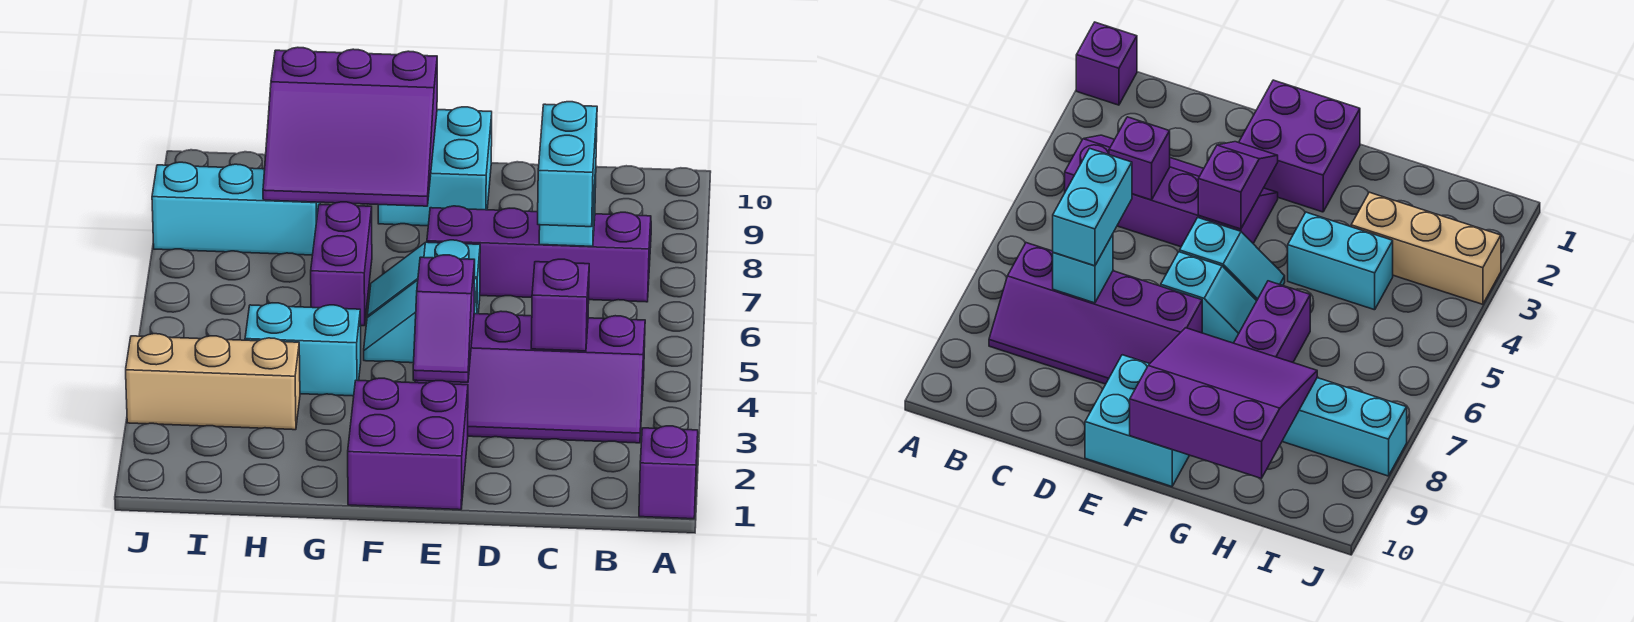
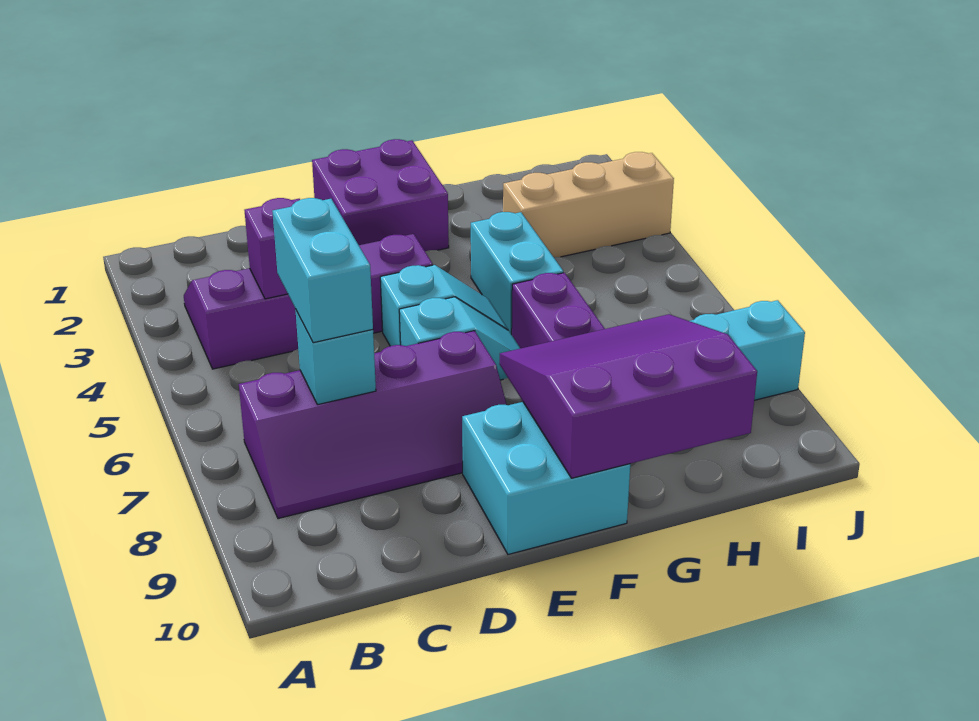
purple brick A1 level 1 -> none
purple slope E3:E4 level 2 top 4 -> none
cyan brick G4:H4 level 1 -> cyan brick G4:G5 level 1

